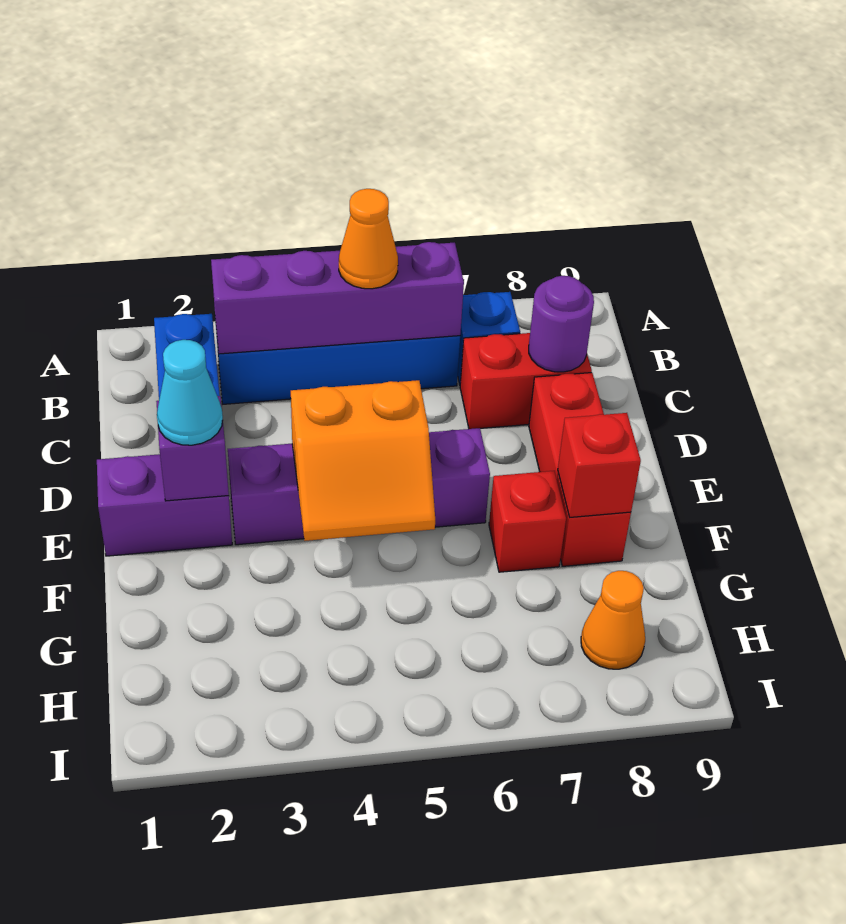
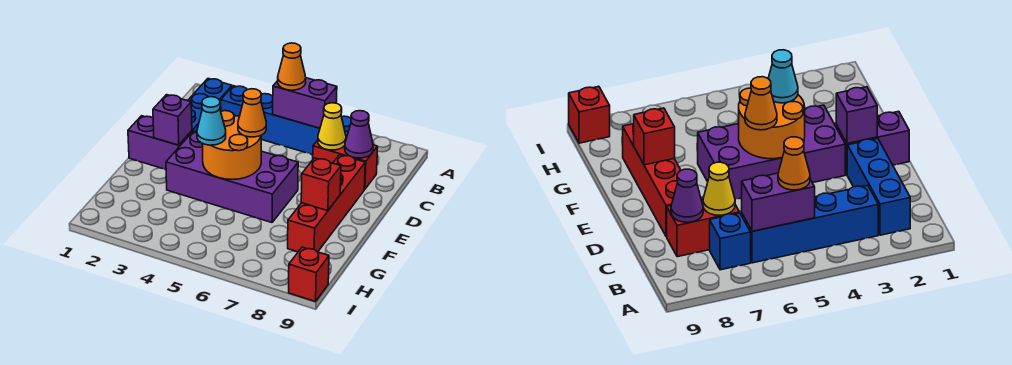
purple brick B3:B6 level 2 -> purple brick B5:B6 level 2
none -> yellow cone C7 level 2
purple round brick C8 level 2 -> purple cone C8 level 2
red brick D8:F8 level 1 -> red brick D8:G8 level 1
cyan cone E2 level 3 -> cyan cone F4 level 3
purple brick E3:E6 level 1 -> purple brick E3:F6 level 1
orange slope E4:F5 level 2 top E -> orange round brick E4:F5 level 2
red brick F7 level 1 -> red brick I9 level 1
orange cone H8 level 1 -> orange cone E5 level 3

